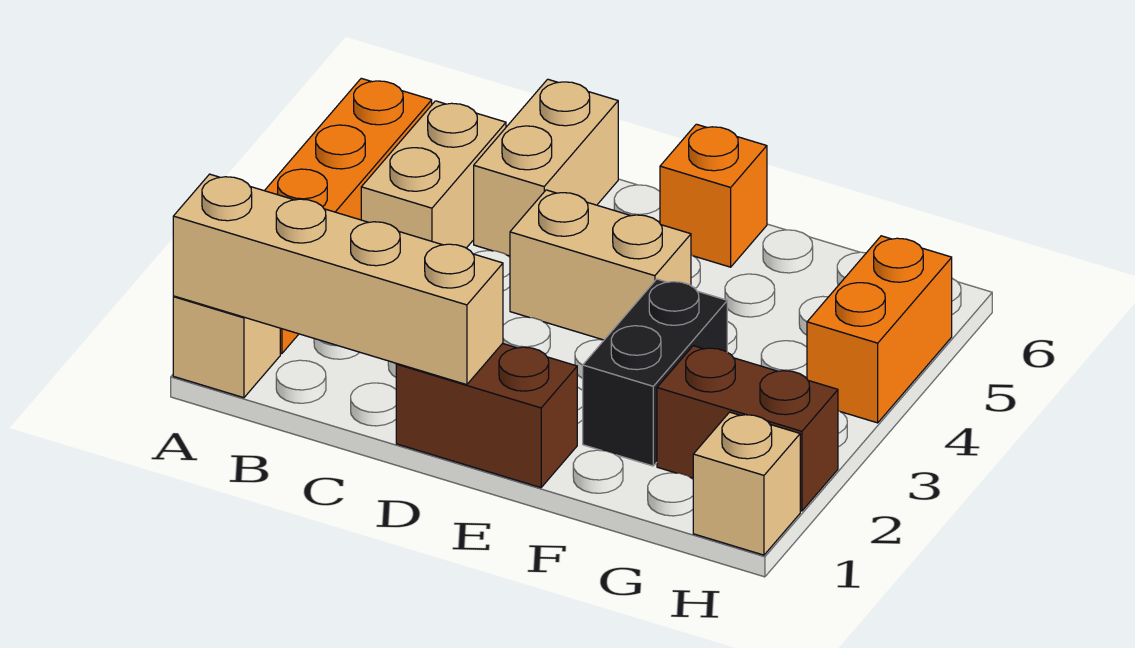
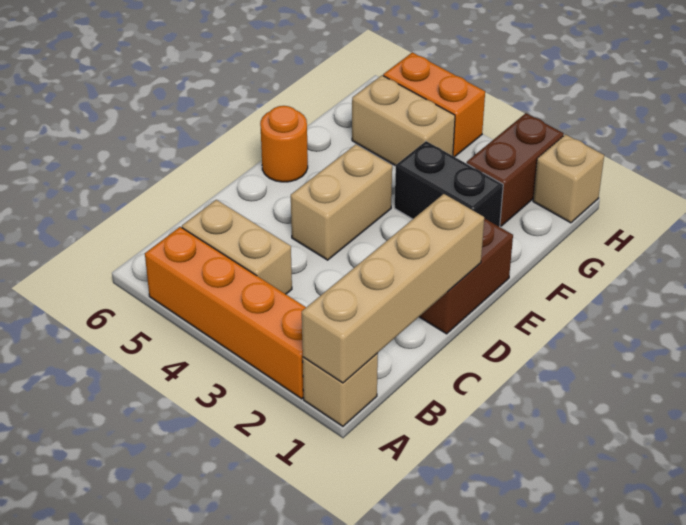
tan brick C5:C6 level 1 -> tan brick G4:G5 level 1
orange brick E6 level 1 -> orange round brick E6 level 1

